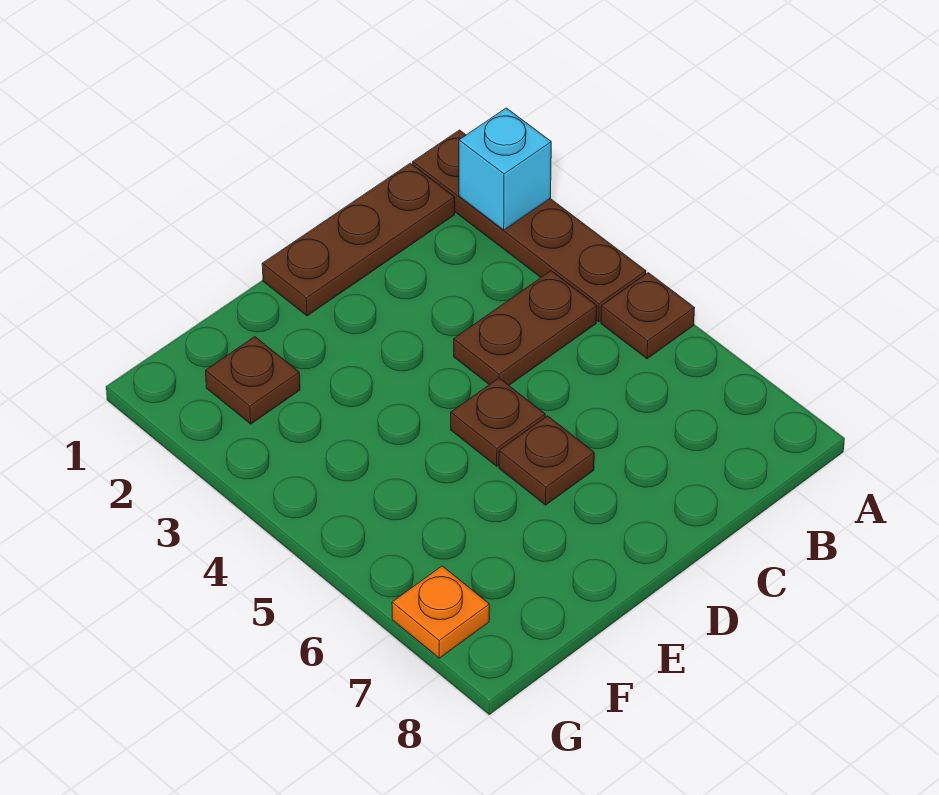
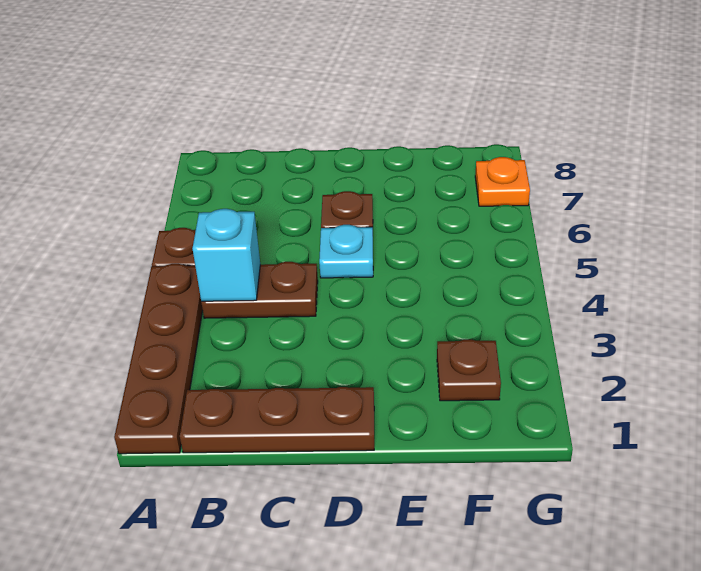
cyan brick A2 level 2 -> cyan brick B4 level 2
brown plate D5 level 1 -> cyan plate D5 level 1

